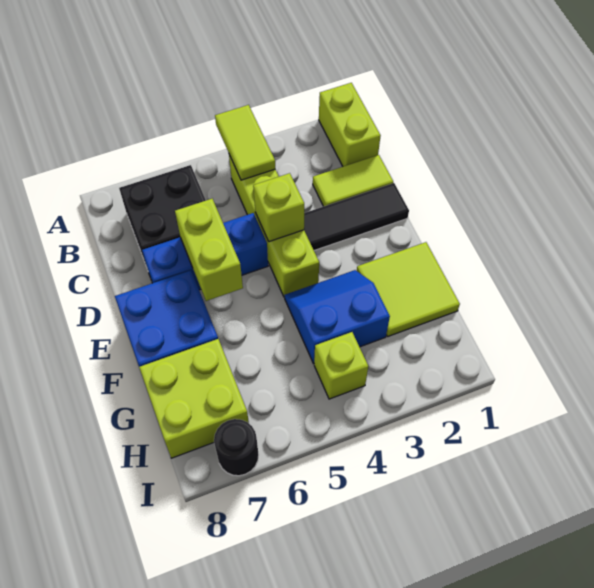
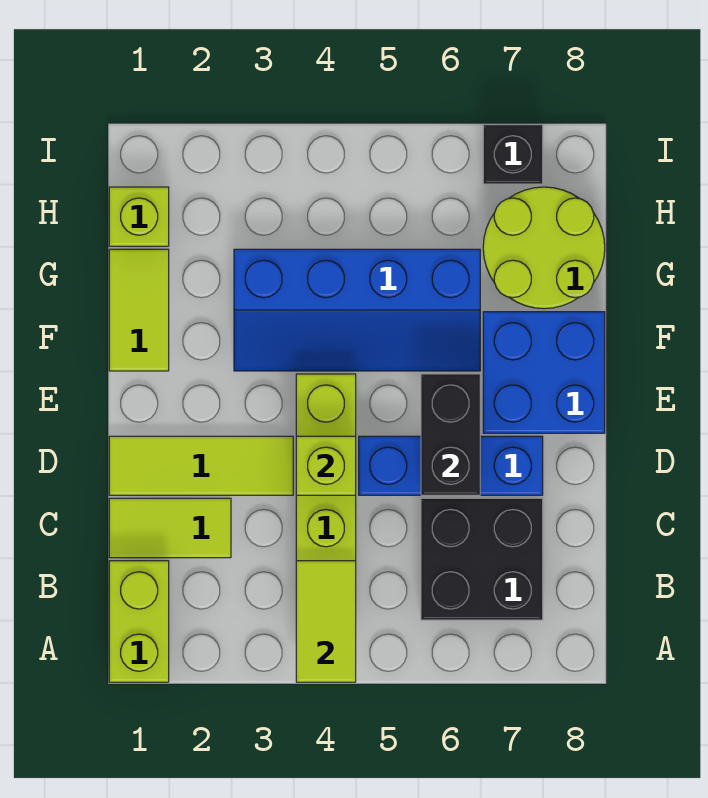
black tile D1:D3 level 1 -> lime tile D1:D3 level 1
lime brick D6:E6 level 2 -> black brick D6:E6 level 2
lime tile F1:G2 level 1 -> lime tile F1:G1 level 1
blue slope F3:G4 level 1 top G -> blue slope F3:G6 level 1 top G
lime brick G7:H8 level 1 -> lime round brick G7:H8 level 1
lime brick H4 level 1 -> lime brick H1 level 1
black round brick I7 level 1 -> black brick I7 level 1

